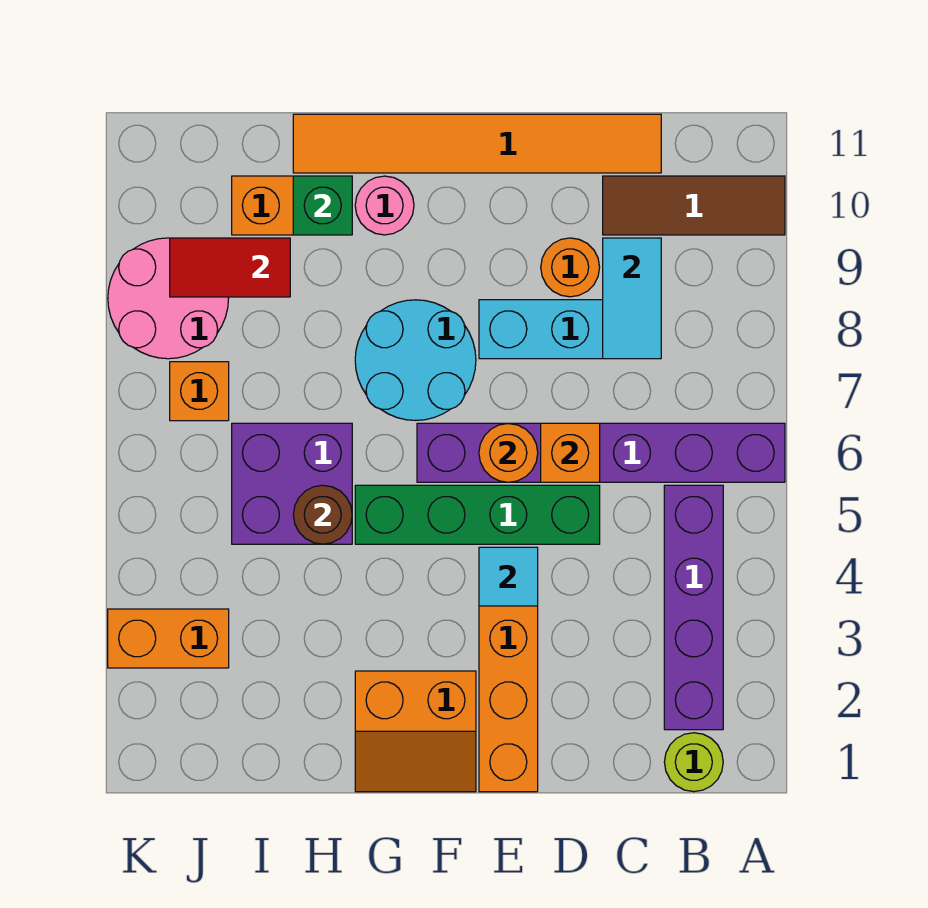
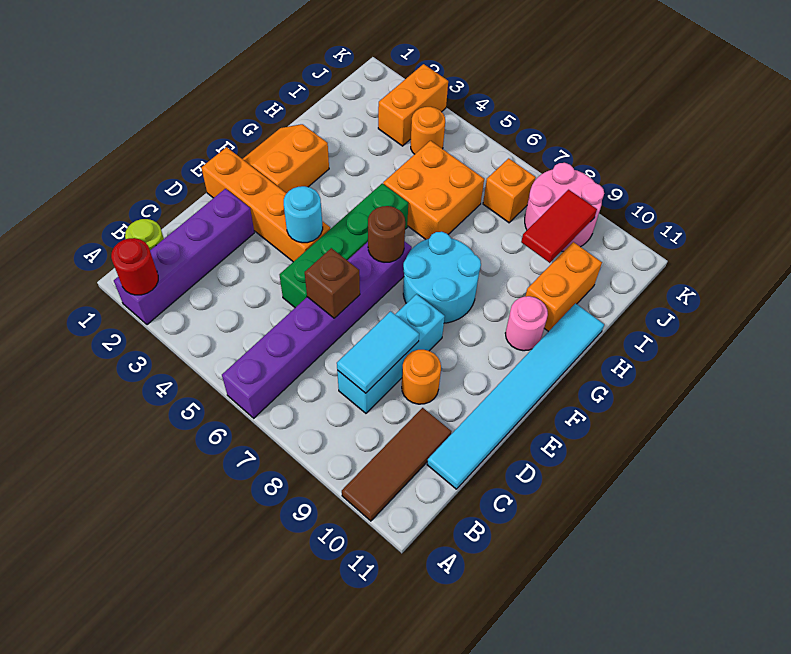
none -> red round brick A2 level 2
purple brick B2:B5 level 1 -> purple brick A2:D2 level 1
cyan tile C8:C9 level 2 -> cyan tile C8:D8 level 2
orange tile C11:H11 level 1 -> cyan tile C11:H11 level 1
orange brick D6 level 2 -> brown brick D6 level 2
cyan tile E4 level 2 -> cyan round brick E4 level 2
orange round brick E6 level 2 -> orange round brick J4 level 1
purple brick H5:I6 level 1 -> orange brick H5:I6 level 1
brown round brick H5 level 2 -> brown round brick F6 level 2
green brick H10 level 2 -> none

